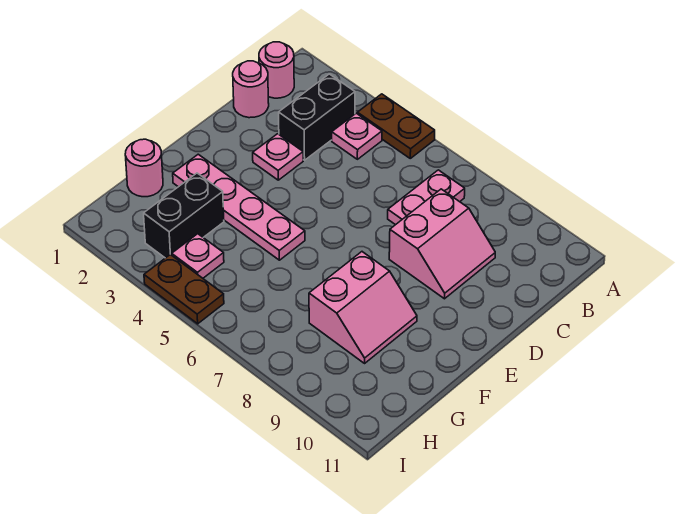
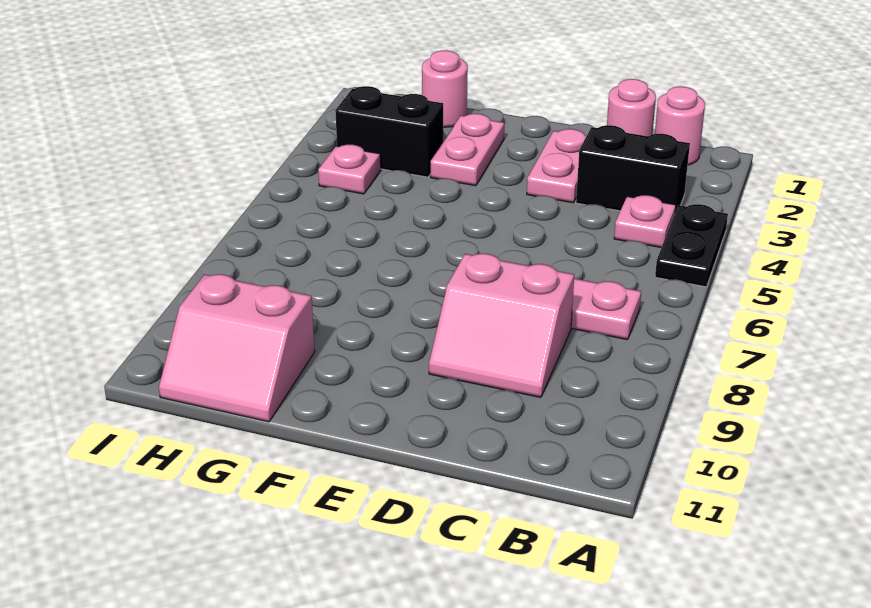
brown plate A4:A5 level 1 -> black plate A4:A5 level 1
pink plate D3 level 1 -> pink plate D2:D3 level 1
pink plate F2:F5 level 1 -> pink plate F2:F3 level 1
pink slope F8:G9 level 1 top 8 -> pink slope G10:H11 level 1 top 10
brown plate I4:I5 level 1 -> none

